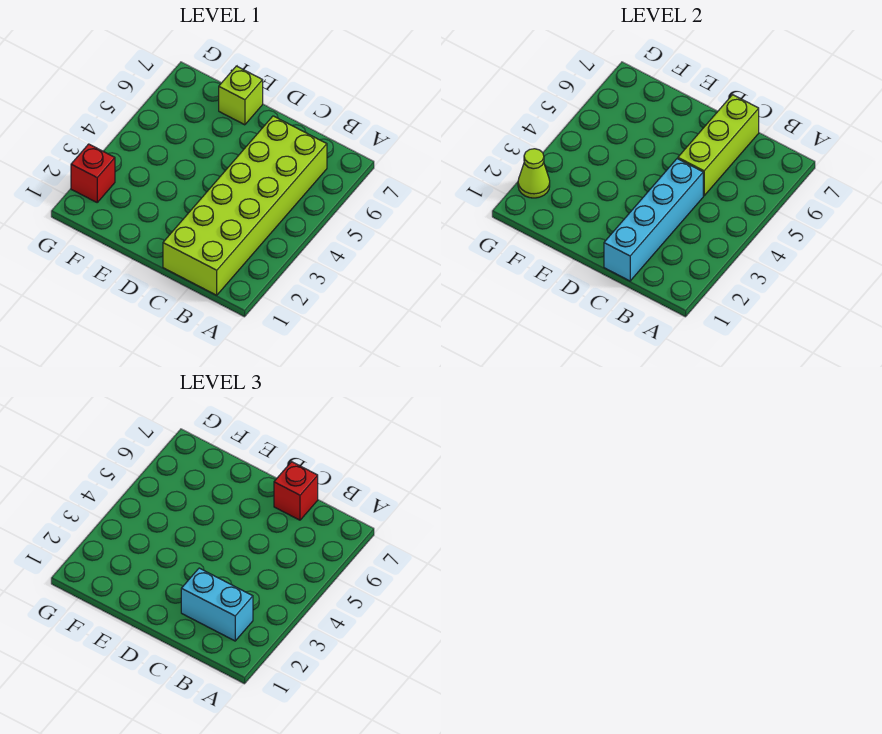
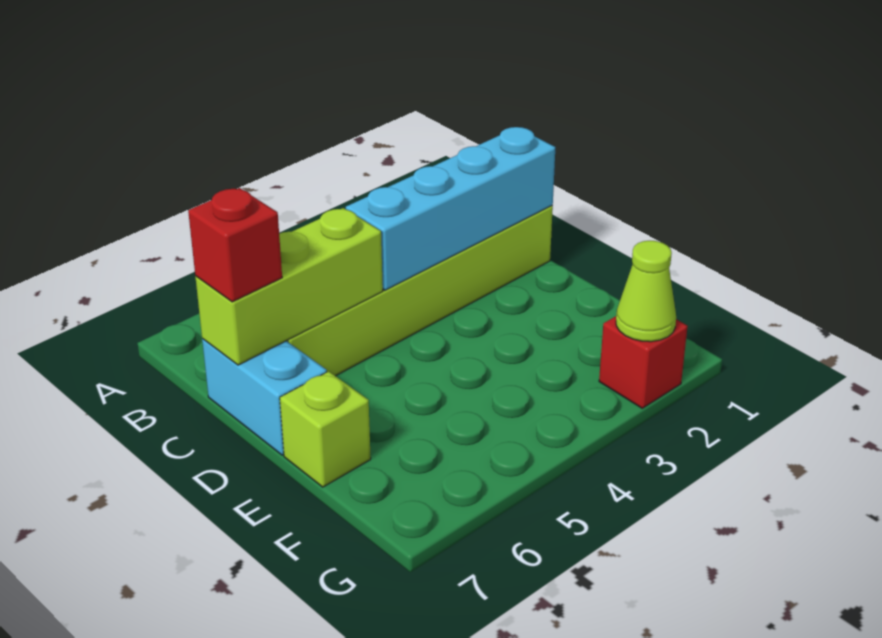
cyan brick B2:C2 level 3 -> cyan brick C7:D7 level 1

